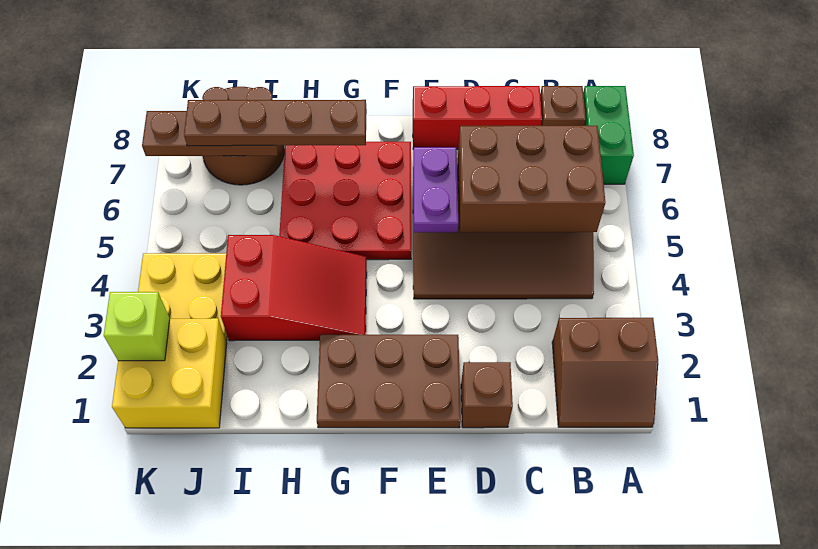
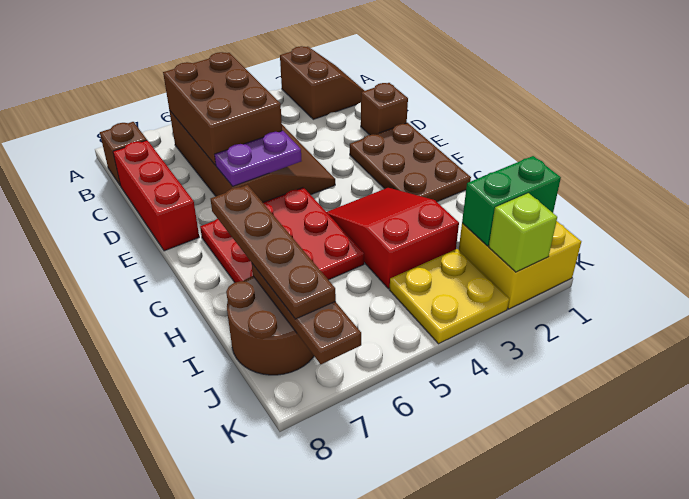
green brick A7:A8 level 1 -> green brick J1:J2 level 2

